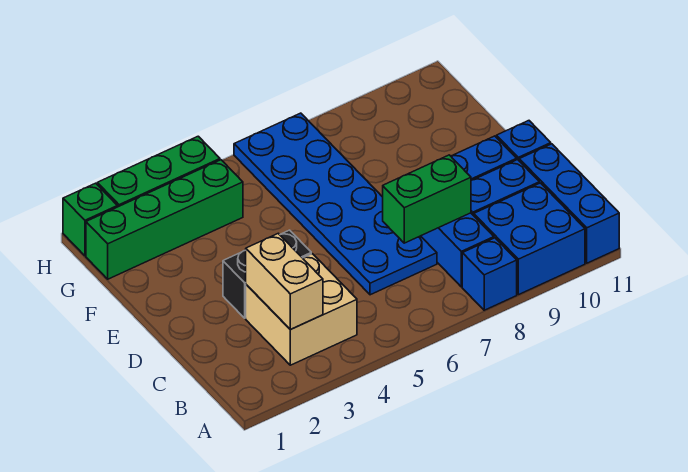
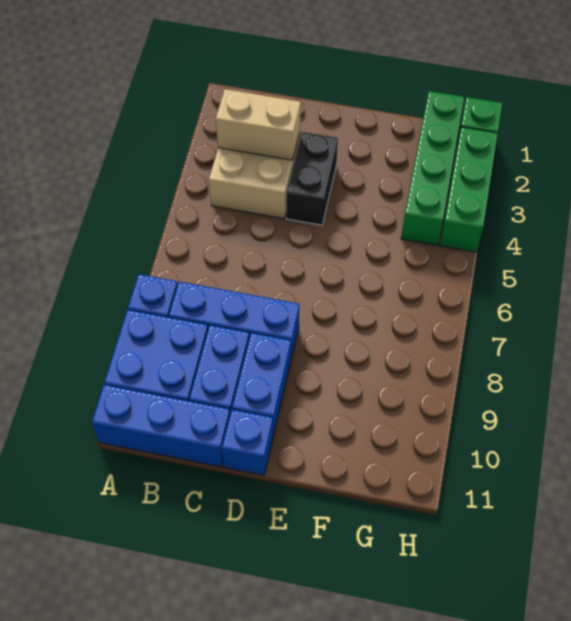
blue plate C6:H7 level 1 -> none
green brick C7:C8 level 2 -> none

